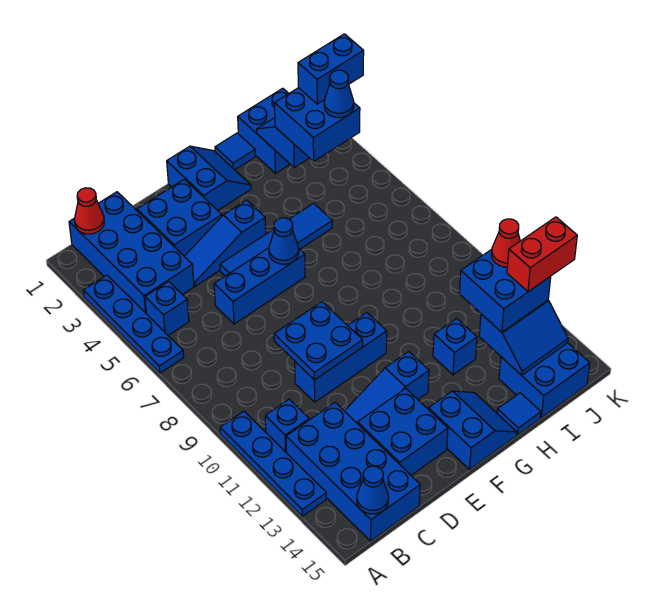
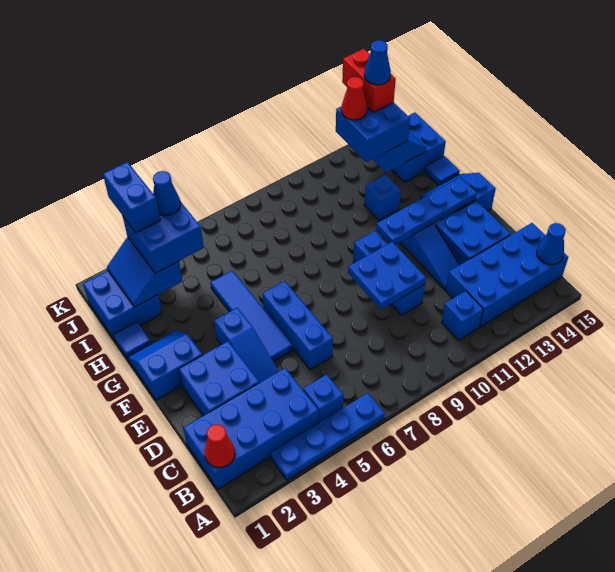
blue plate A10:A13 level 1 -> blue plate F11:F14 level 2
blue cone F6 level 2 -> blue cone J13 level 5

